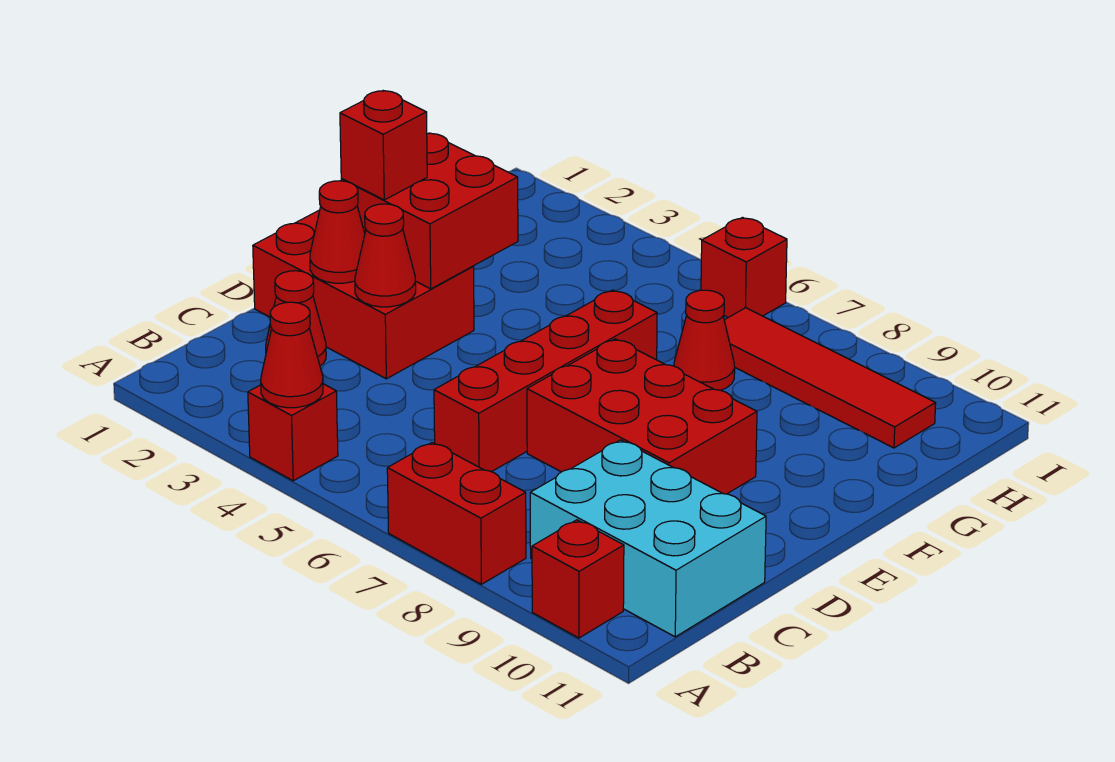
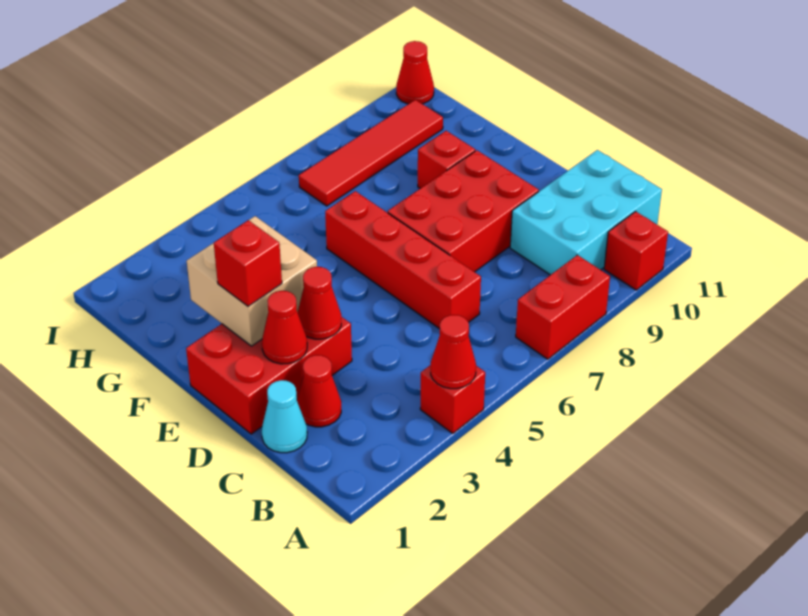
none -> cyan cone C1 level 1
red brick E2:F3 level 2 -> tan brick E2:F3 level 2
red cone G7 level 1 -> red cone I11 level 1
red brick I6 level 1 -> red brick F9 level 1

